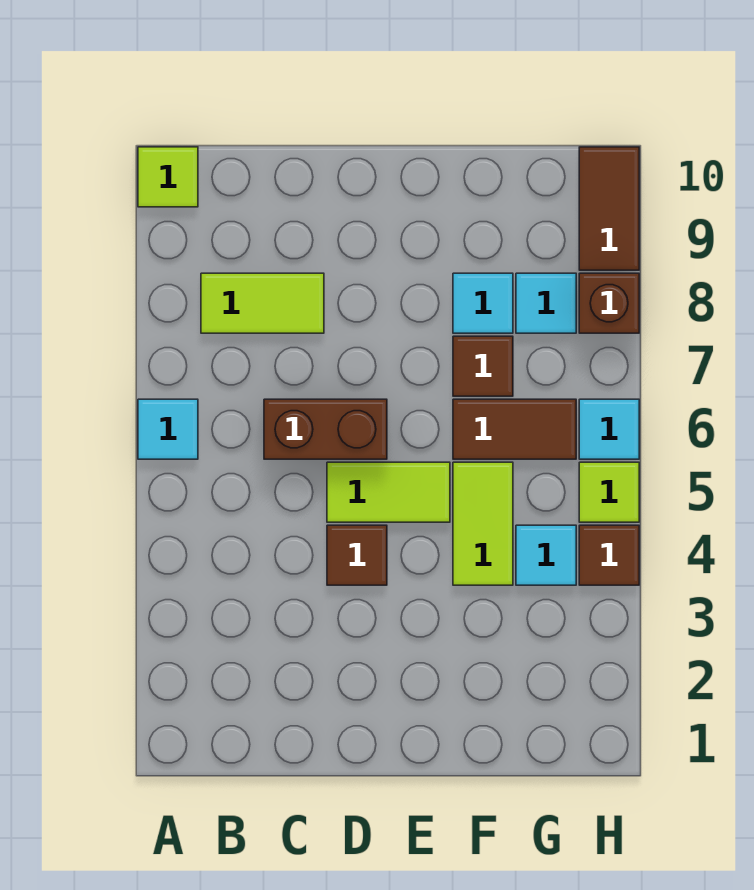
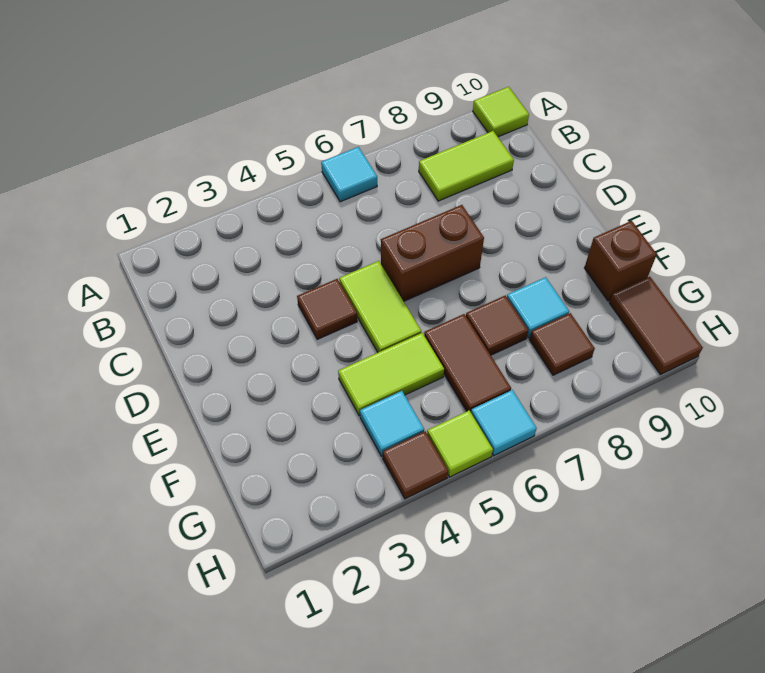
lime tile B8:C8 level 1 -> lime tile B8:B9 level 1
brown brick C6:D6 level 1 -> brown brick D6:D7 level 1
cyan tile G8 level 1 -> brown tile G8 level 1
brown brick H8 level 1 -> brown brick F10 level 1
brown tile H9:H10 level 1 -> brown tile G10:H10 level 1

